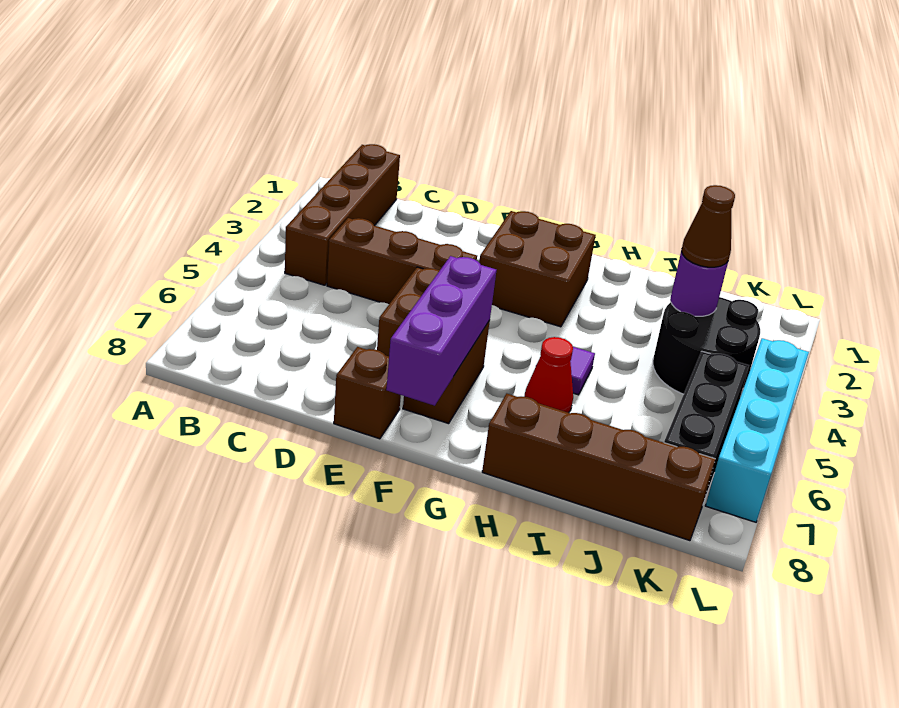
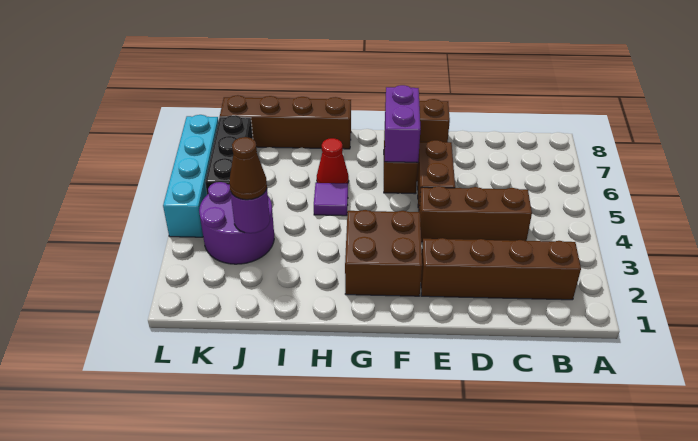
brown brick B1:B4 level 1 -> brown brick B2:E2 level 1
purple brick F6:F8 level 2 -> purple brick F6:F7 level 2
black round brick J3:K4 level 1 -> purple round brick J3:K4 level 1

